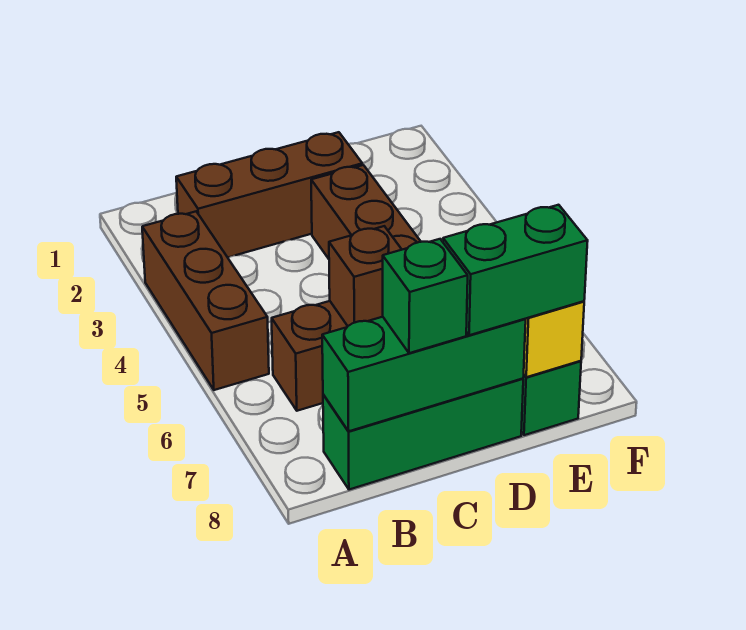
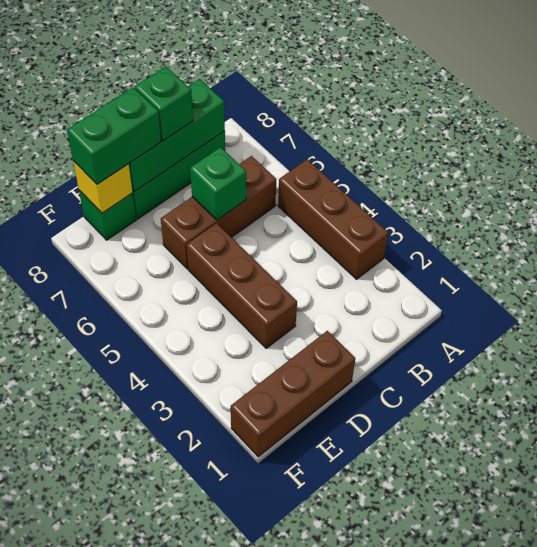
brown brick B2:D2 level 1 -> brown brick D1:F1 level 1
brown brick C6 level 2 -> green brick C6 level 2

